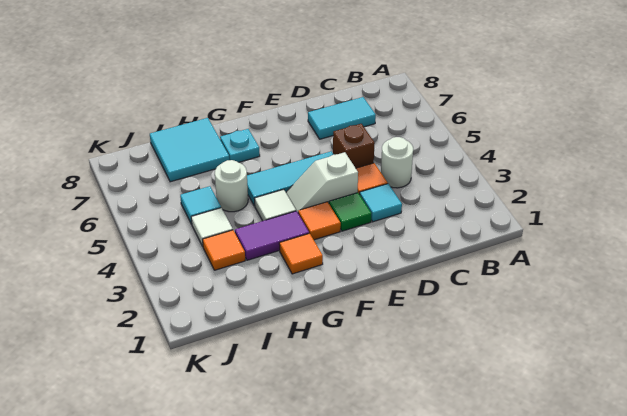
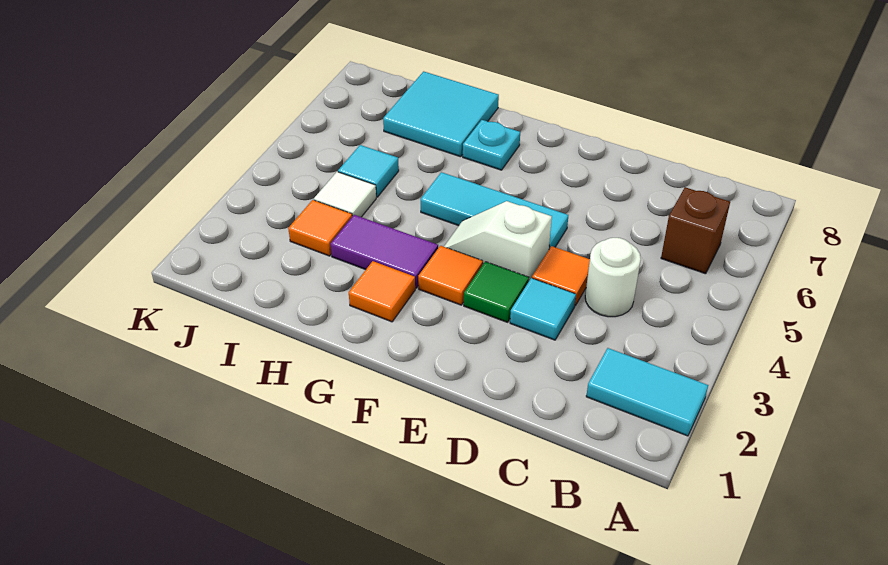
cyan tile C7:D7 level 1 -> cyan tile A2:B2 level 1
brown brick D5 level 1 -> brown brick B6 level 1
white tile G4 level 1 -> none
white round brick H5 level 1 -> none

